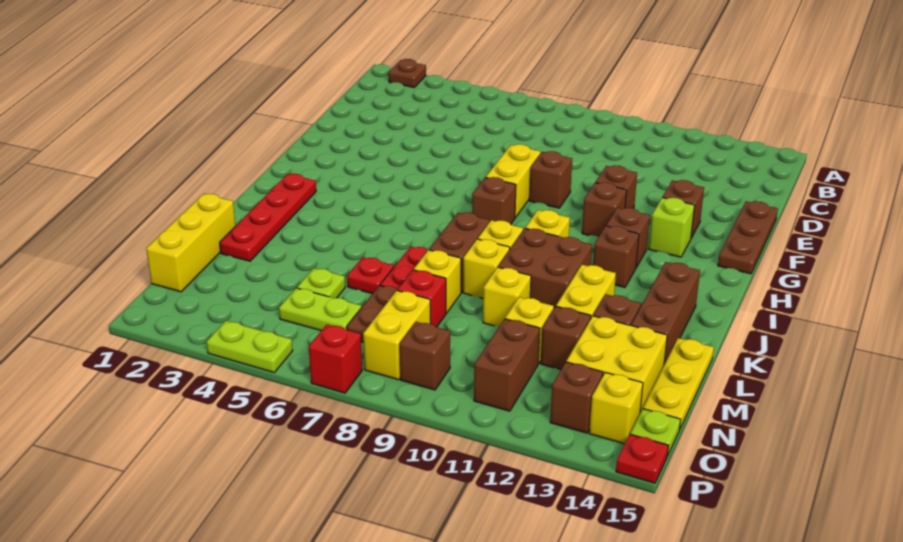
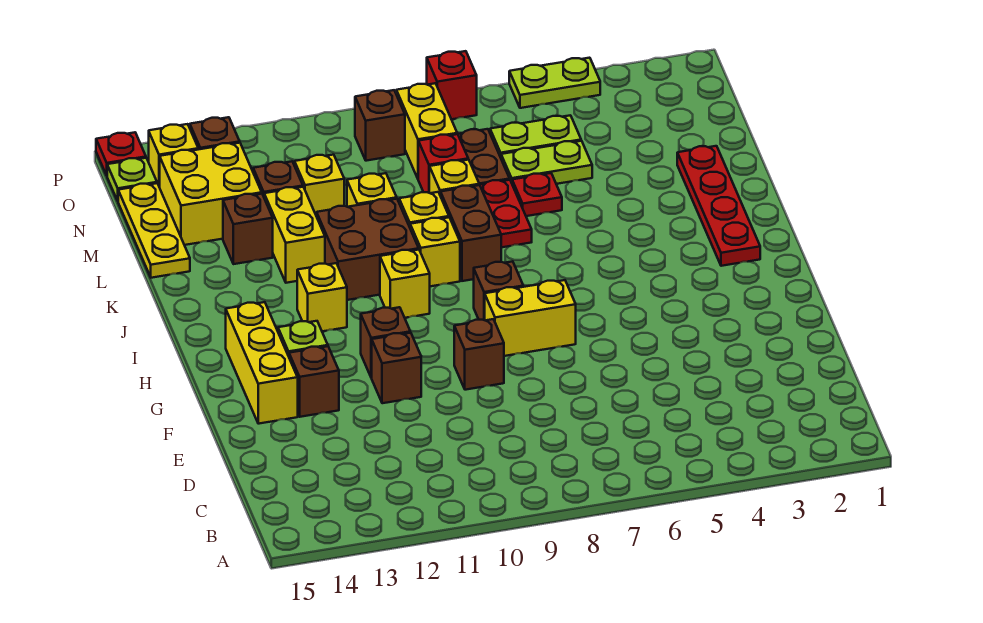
brown plate A2 level 1 -> none
brown plate E15:G15 level 1 -> none
yellow brick F8:G8 level 1 -> yellow brick G7:G8 level 1
brown brick H12 level 1 -> none
brown brick I12 level 1 -> yellow brick I12 level 1
brown brick J14:L14 level 1 -> none
yellow brick L1:N1 level 1 -> yellow brick F14:H14 level 1
lime plate M5 level 1 -> lime plate M5:M6 level 1
brown brick N11:O11 level 1 -> none

